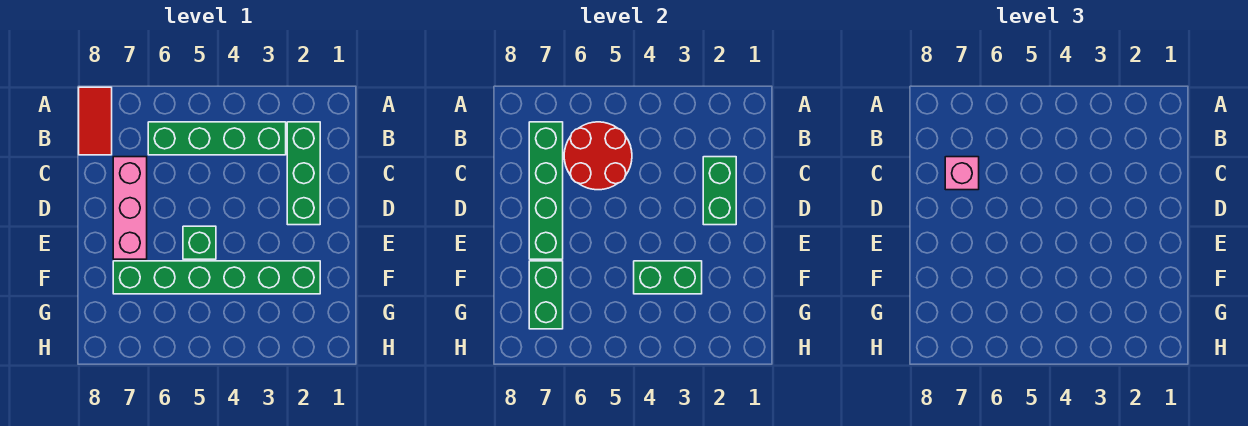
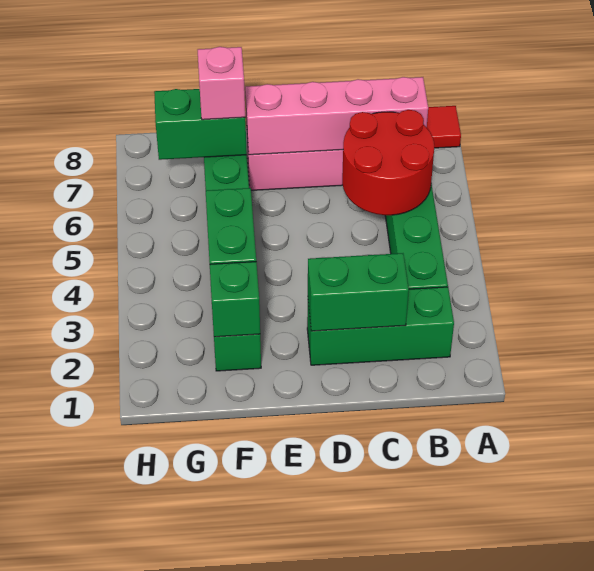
green brick B7:E7 level 2 -> pink brick B7:E7 level 2
pink brick C7 level 3 -> pink brick F7 level 3
green brick E5 level 1 -> green brick F2 level 2

